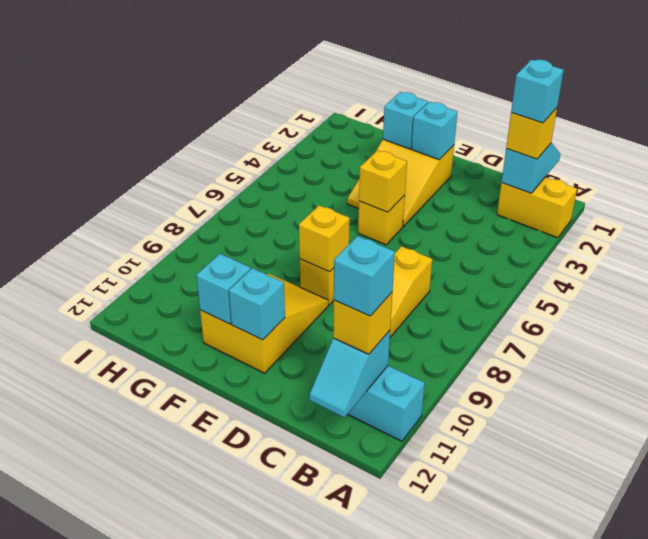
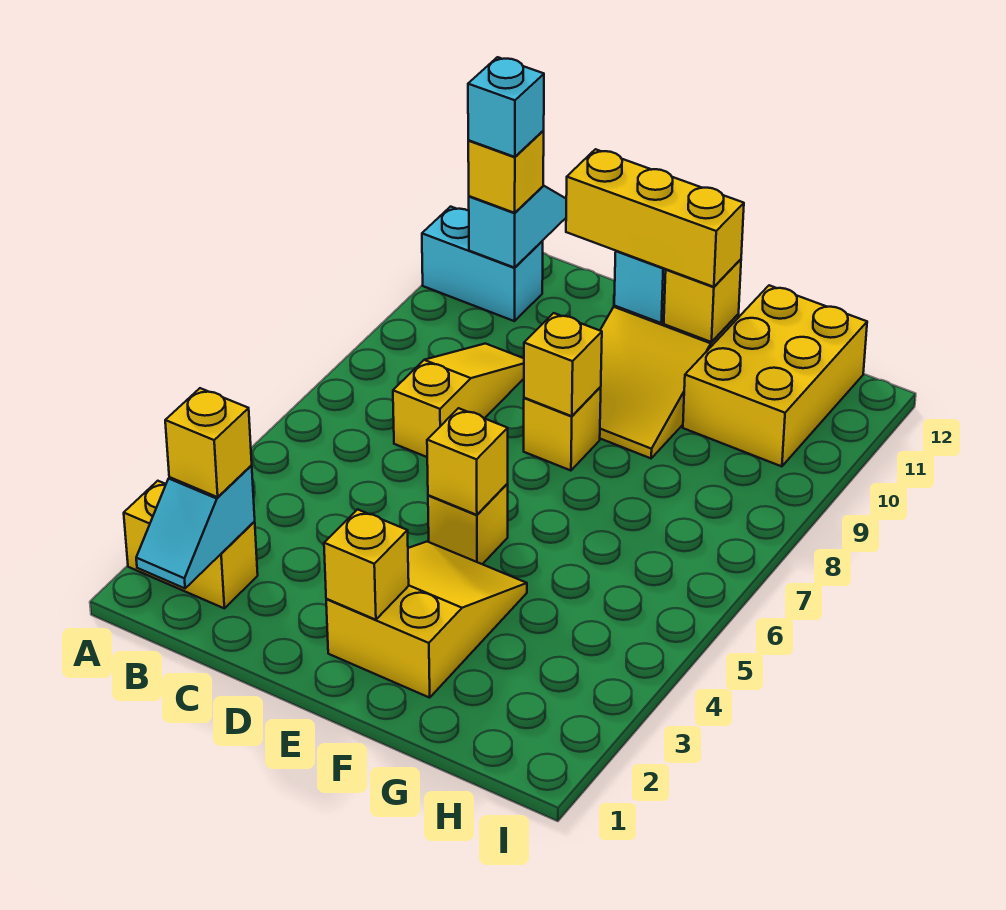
cyan brick B2 level 4 -> none
none -> yellow brick D11:F11 level 3
cyan brick E2 level 2 -> yellow brick E2 level 2
cyan brick F2 level 2 -> none
cyan brick F11 level 2 -> yellow brick F11 level 2
none -> yellow brick G10:H12 level 1

